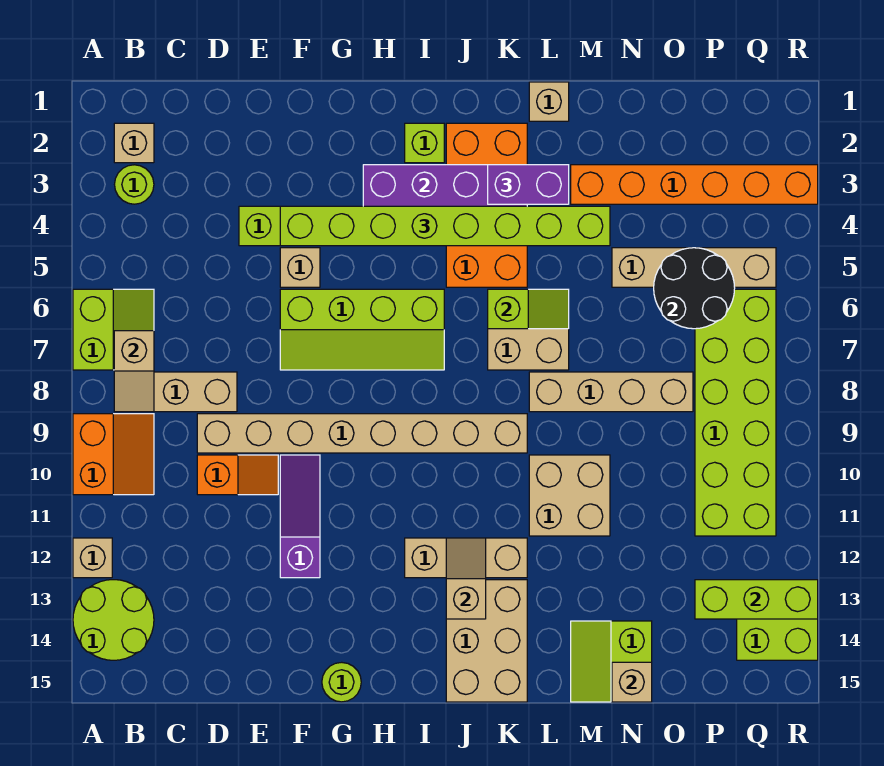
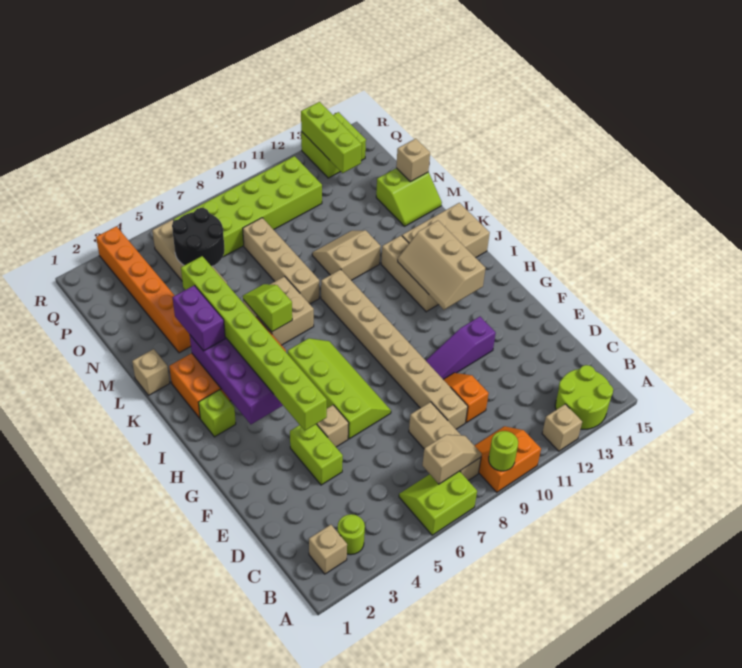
lime round brick G15 level 1 -> lime round brick A9 level 2
tan slope J12:J13 level 2 top 13 -> tan slope H12:J13 level 2 top 13
tan brick L10:M11 level 1 -> tan slope L10:M11 level 1 top L

